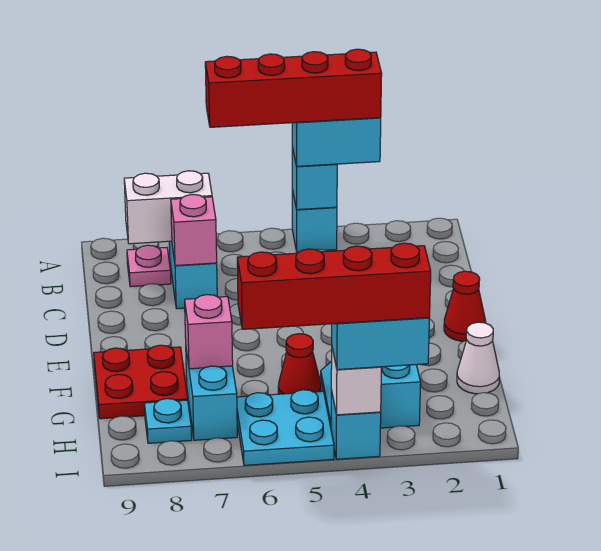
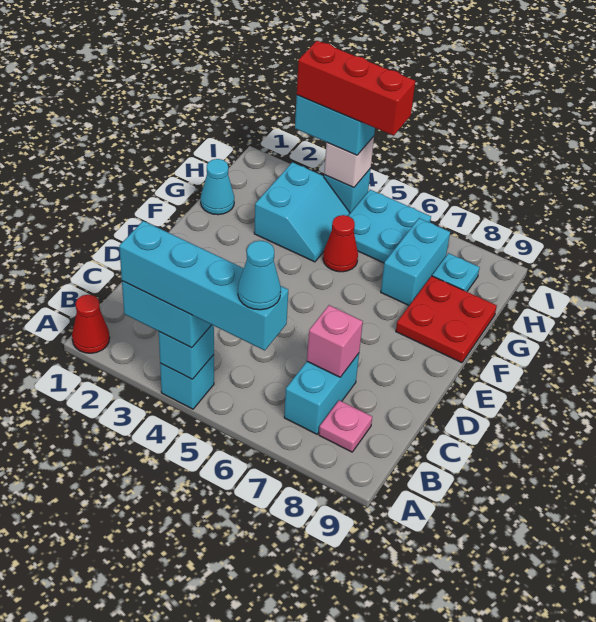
red brick A3:A6 level 4 -> cyan brick A3:A6 level 4
none -> cyan cone A6 level 5
white brick B7:B8 level 2 -> none
red cone E1 level 1 -> red cone A1 level 1
white cone G1 level 1 -> cyan cone G1 level 1
pink brick G7 level 2 -> none
red brick I3:I6 level 4 -> red brick I3:I5 level 4

